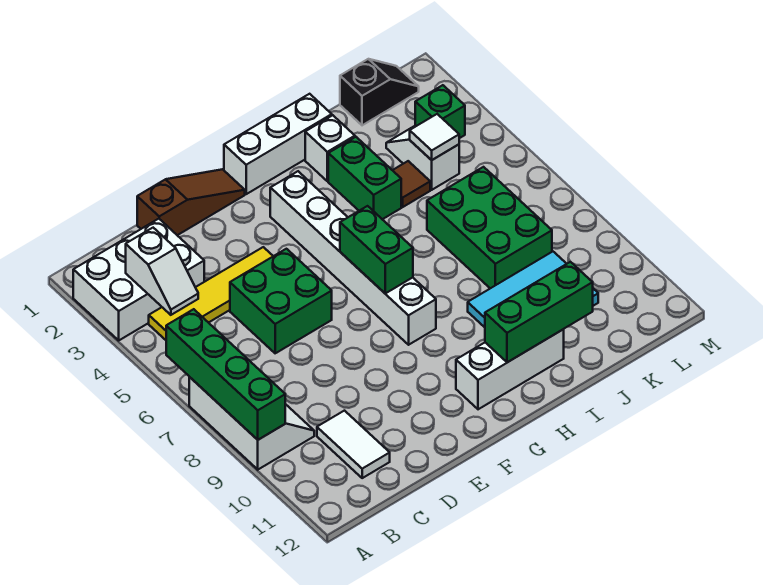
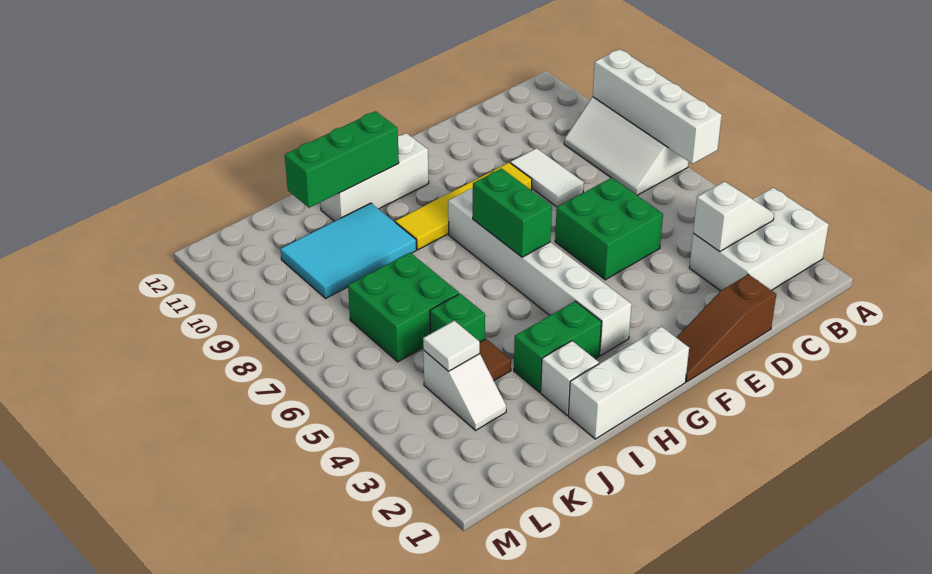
green brick A6:A9 level 2 -> white brick A6:A9 level 2
white slope B3:B4 level 2 top 3 -> white slope B3:C3 level 2 top C
yellow tile B4:E4 level 1 -> yellow tile E9:H9 level 1
white tile C10:C11 level 1 -> white tile D8:D9 level 1
green brick I3:I4 level 1 -> green brick H3:I3 level 1
green brick J6:K8 level 1 -> green brick J6:K7 level 1
black slope K1:L1 level 1 top K -> none
green brick L3 level 1 -> green brick J5 level 1

